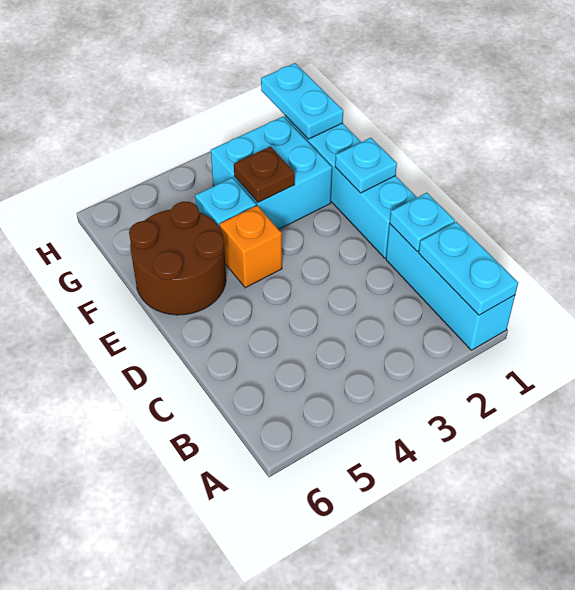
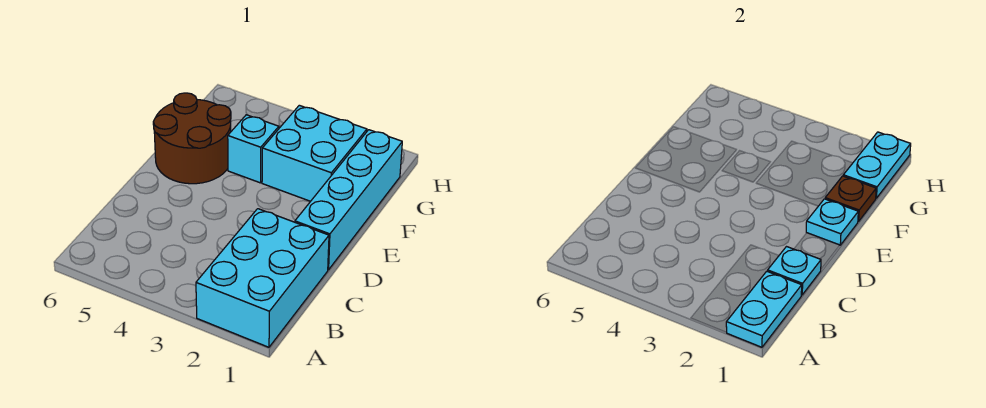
cyan brick A1:C1 level 1 -> cyan brick A1:C2 level 1
orange brick E4 level 1 -> none
brown plate F3 level 2 -> brown plate F1 level 2

